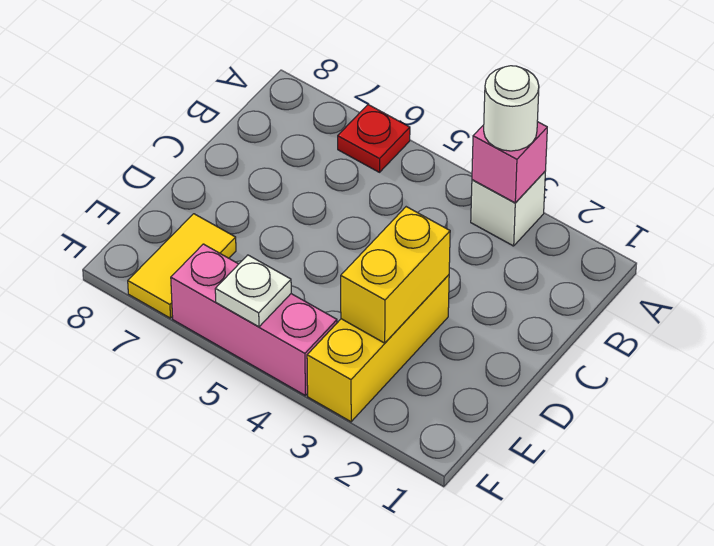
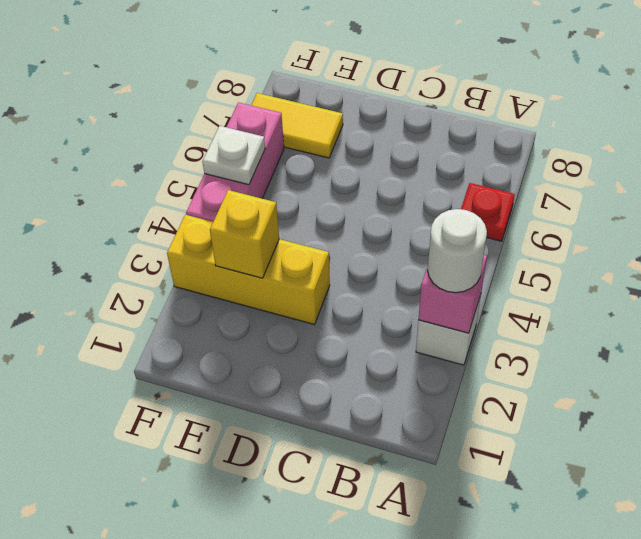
yellow brick D3:E3 level 2 -> yellow brick E3 level 2

